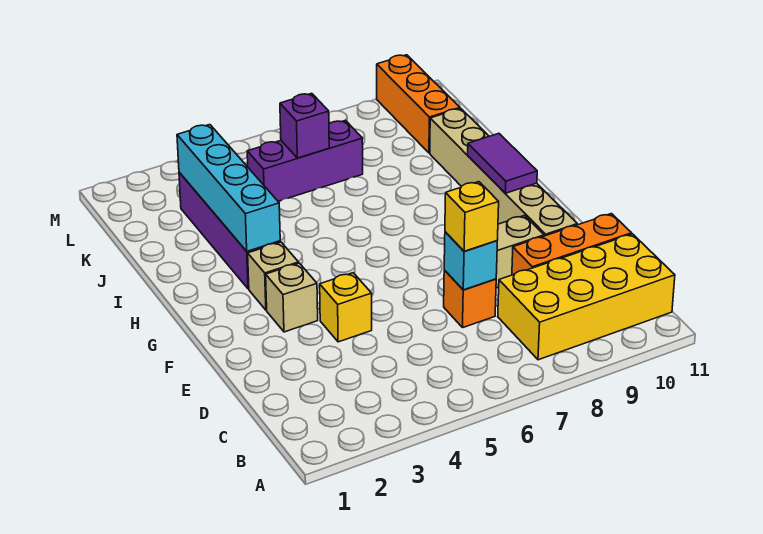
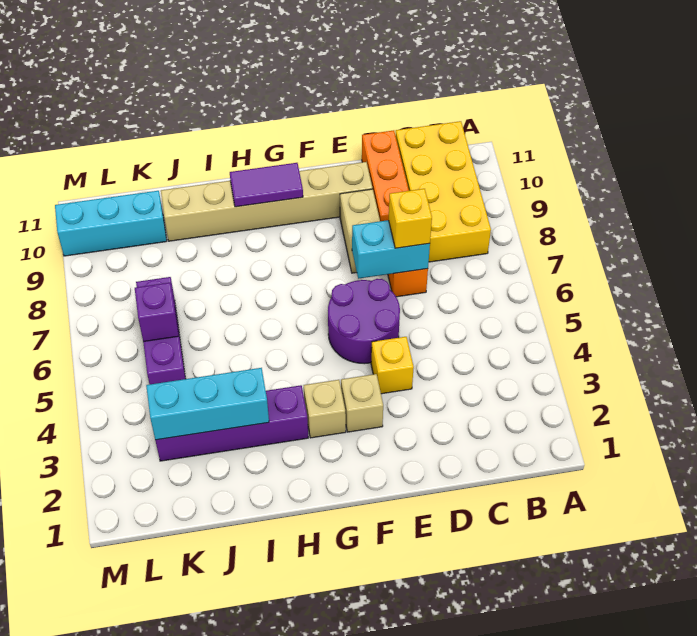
cyan brick D7 level 2 -> cyan brick D7:E7 level 2
none -> purple round brick E5:F6 level 1
cyan brick H3:K3 level 2 -> cyan brick I3:K3 level 2
orange brick K10:M10 level 1 -> cyan brick K10:M10 level 1

